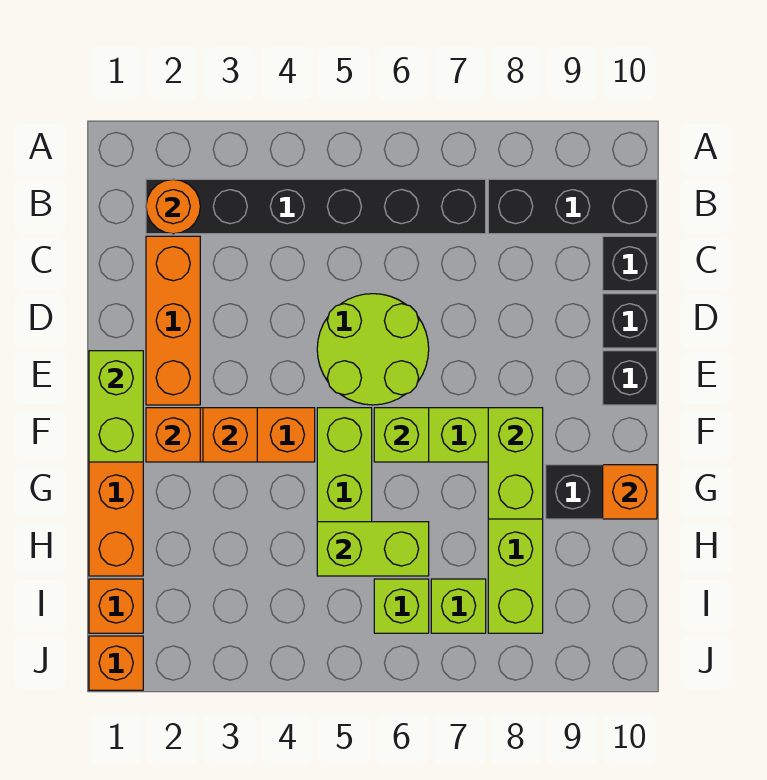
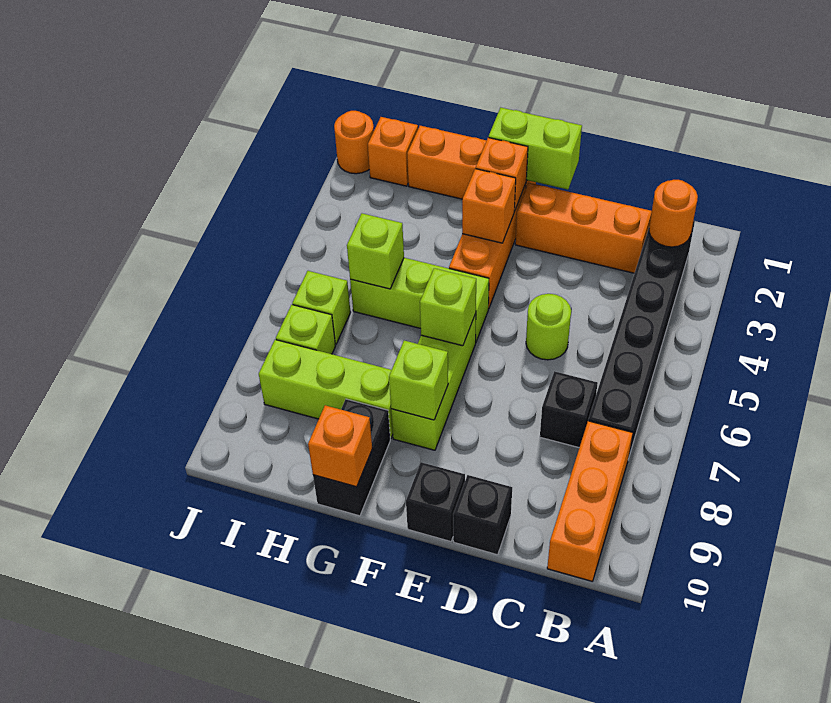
black brick B8:B10 level 1 -> orange brick B8:B10 level 1
black brick C10 level 1 -> black brick C7 level 1
lime round brick D5:E6 level 1 -> lime round brick D5 level 1
lime brick F8:G8 level 2 -> lime brick F8 level 2
lime brick H5:H6 level 2 -> lime brick H5 level 2
orange brick J1 level 1 -> orange round brick J1 level 1

